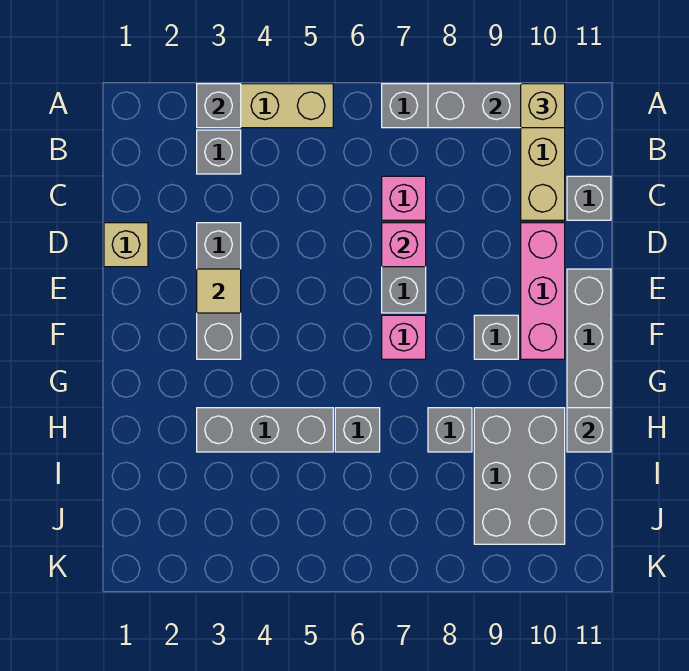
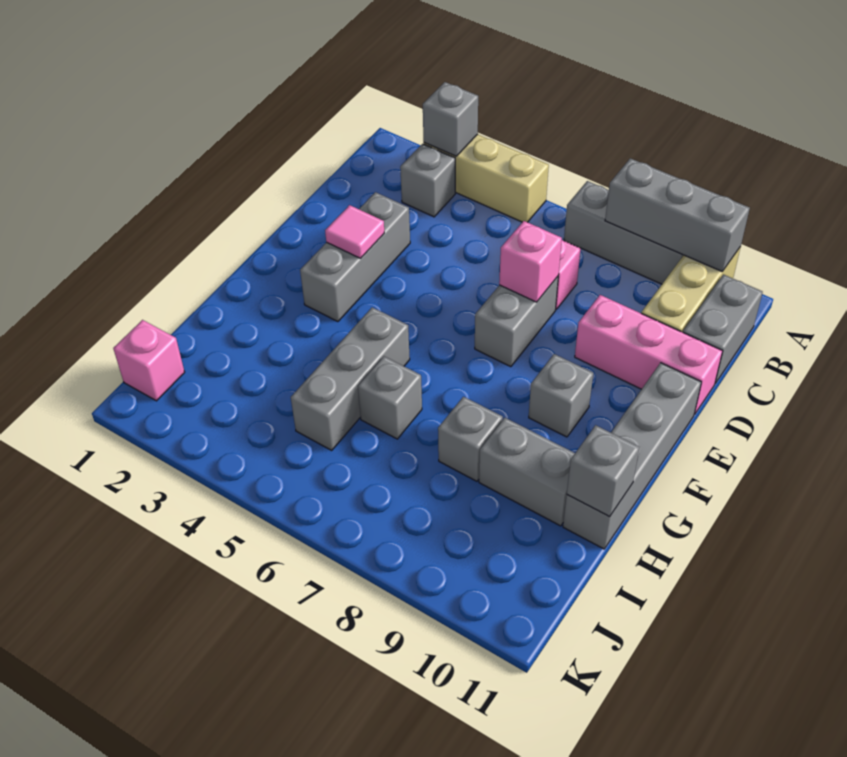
tan brick A10 level 3 -> none
grey brick C11 level 1 -> grey brick B11:C11 level 1
tan brick D1 level 1 -> none
pink brick D10:F10 level 1 -> pink brick D9:D11 level 1
tan tile E3 level 2 -> pink tile E3 level 2
pink brick F7 level 1 -> pink brick J1 level 1
grey brick H3:H5 level 1 -> grey brick G5:I5 level 1
grey brick H9:J10 level 1 -> grey brick H9:H10 level 1

